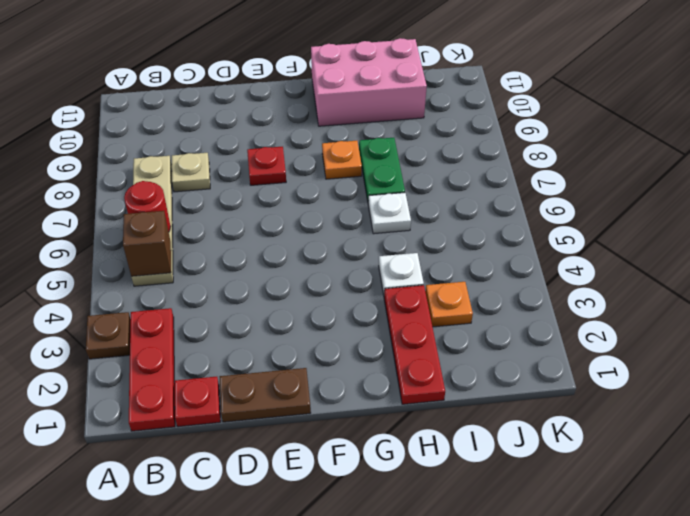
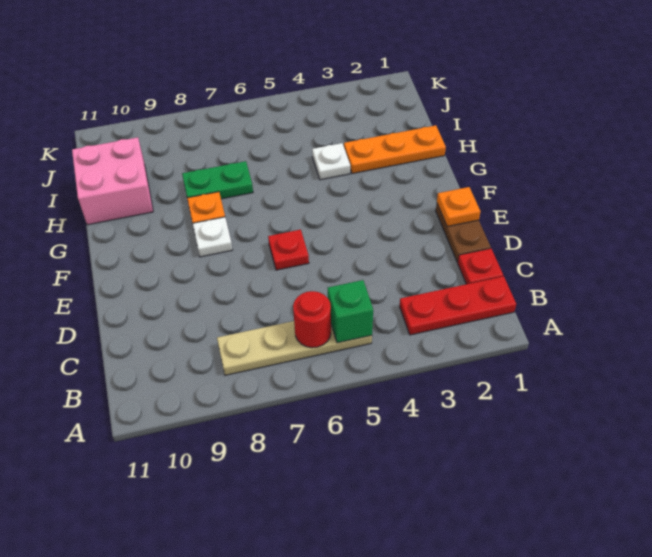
brown plate A3 level 1 -> none
brown brick B5 level 2 -> green brick B5 level 2
tan plate C8 level 1 -> none
red plate E8 level 1 -> red plate E6 level 1
pink brick G10:I11 level 1 -> pink brick H10:I11 level 1
red plate H1:H3 level 1 -> orange plate H1:H3 level 1
white plate H6 level 1 -> white plate F8 level 1
orange plate I3 level 1 -> orange plate E1 level 2

